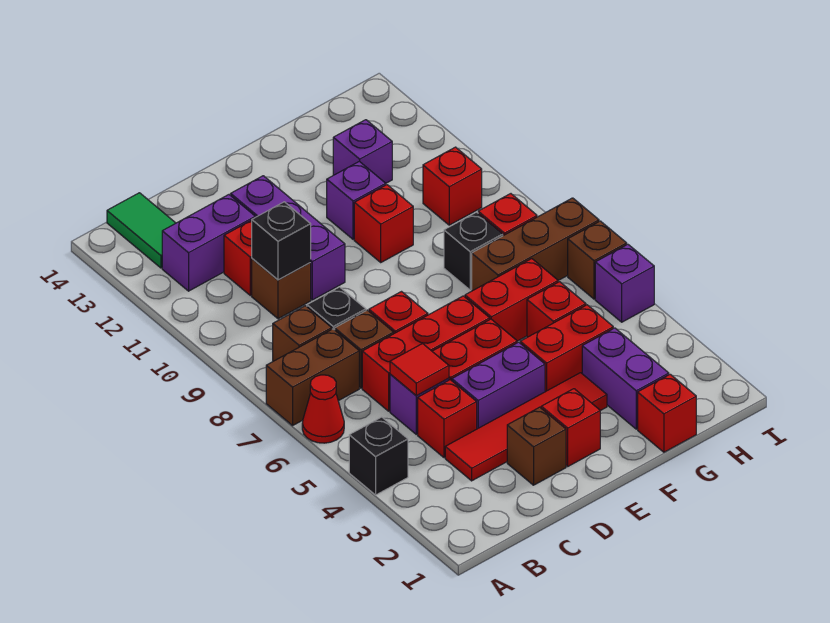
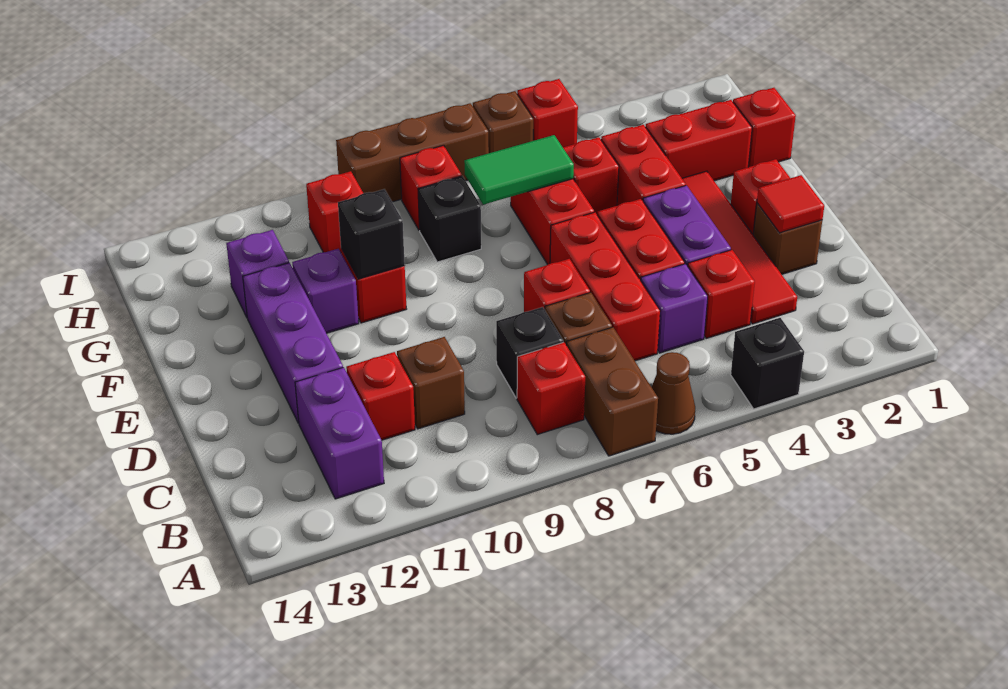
red cone A6 level 1 -> brown cone A6 level 1
brown brick B8 level 1 -> red brick B8 level 1
green tile B13:B14 level 1 -> green tile G6:G7 level 2
red tile C5 level 2 -> red tile D2 level 2
black brick C10 level 2 -> black brick F10 level 2
purple brick D10:D12 level 1 -> purple brick D12:F12 level 1
purple brick G2:G3 level 1 -> red brick G2:G3 level 1
brown brick G7:I7 level 1 -> brown brick I7:I9 level 1
purple brick I5 level 1 -> red brick I5 level 1

